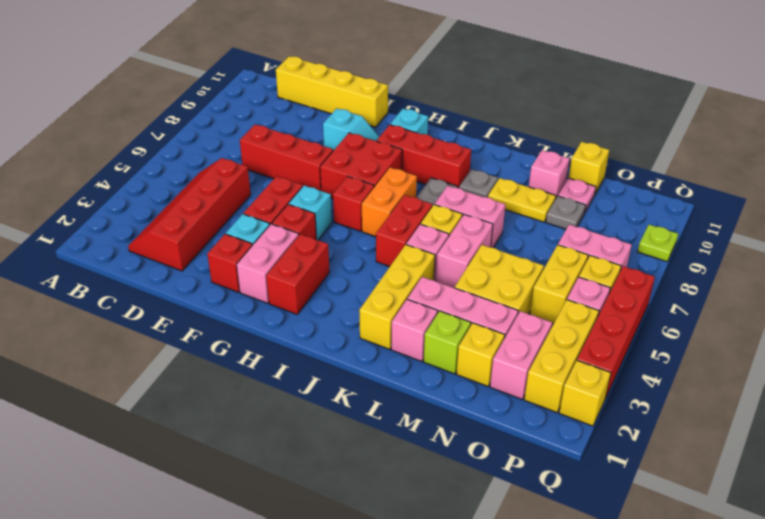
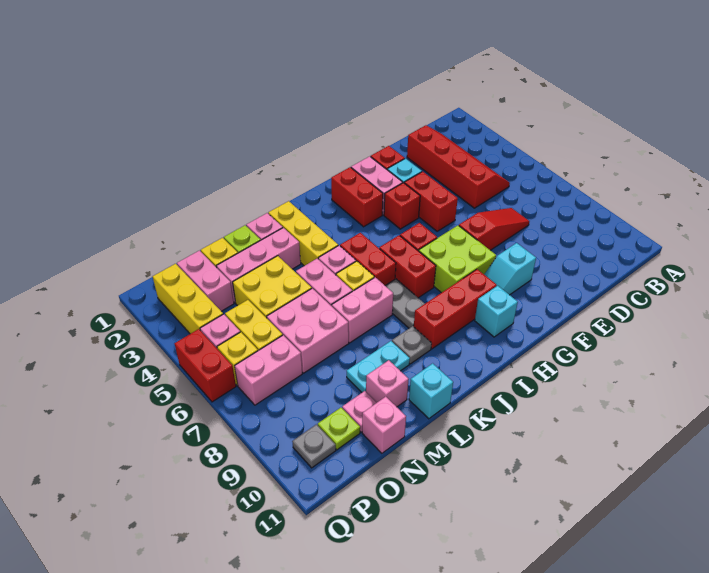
yellow brick C11:F11 level 1 -> none
red brick D7:F7 level 1 -> red slope D7:F7 level 1 top F
cyan brick G5 level 1 -> cyan brick L11 level 1
red brick G7:H8 level 1 -> lime brick G7:H8 level 1
orange brick I6:I7 level 1 -> red brick I6:I7 level 1
yellow plate L9:M9 level 1 -> cyan plate L9:M9 level 1
none -> pink brick M6:N7 level 1
grey plate N9 level 1 -> grey plate P10 level 1
yellow brick N11 level 1 -> pink brick N11 level 1
yellow brick Q2 level 1 -> none
red brick Q3:Q6 level 1 -> red brick Q5:Q6 level 1
lime plate Q9 level 1 -> lime plate O10 level 1

